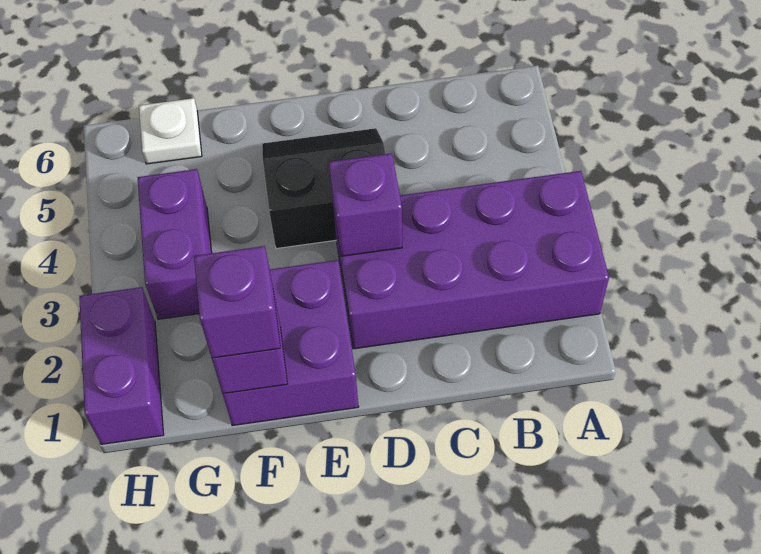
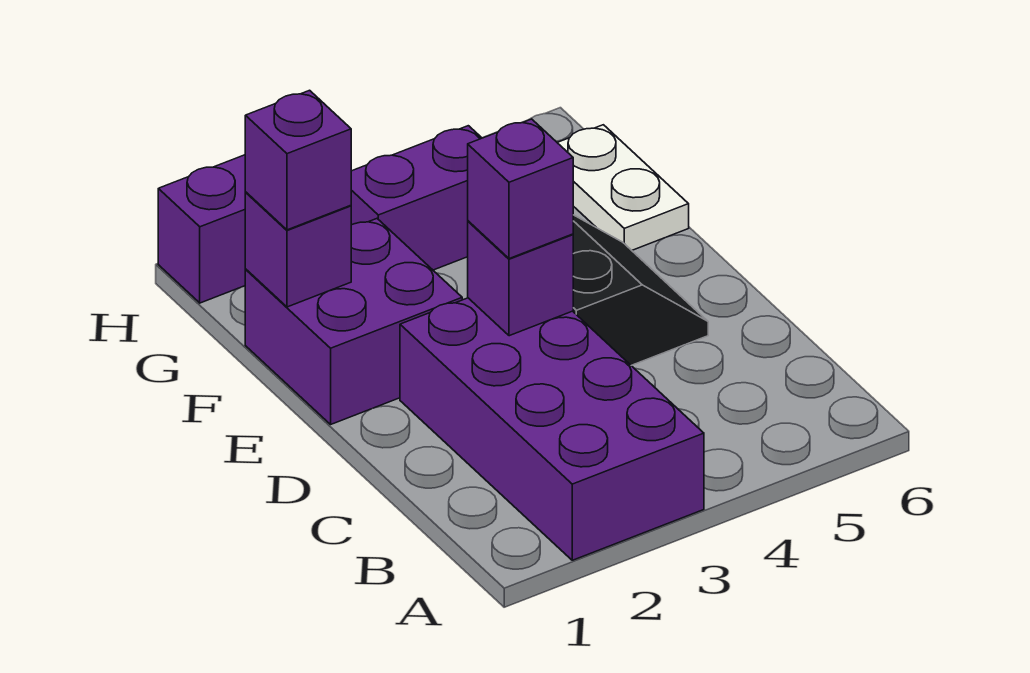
none -> purple brick D3 level 3
white plate G6 level 1 -> white plate F6:G6 level 1

